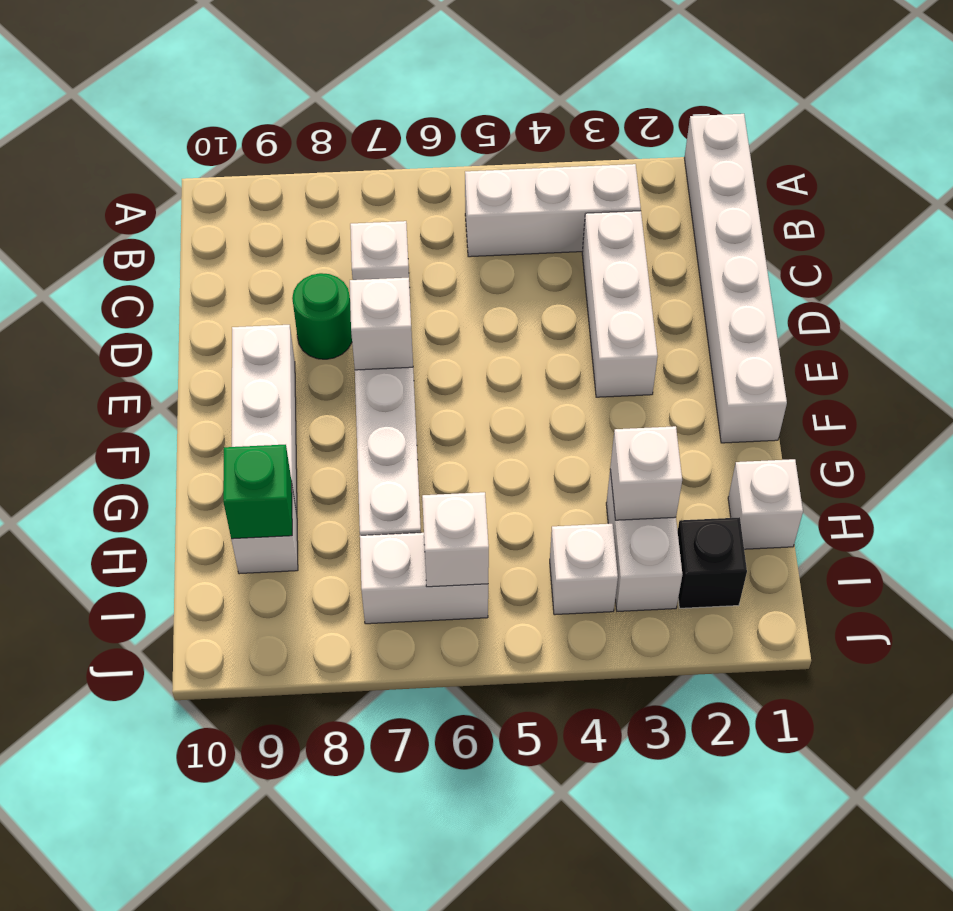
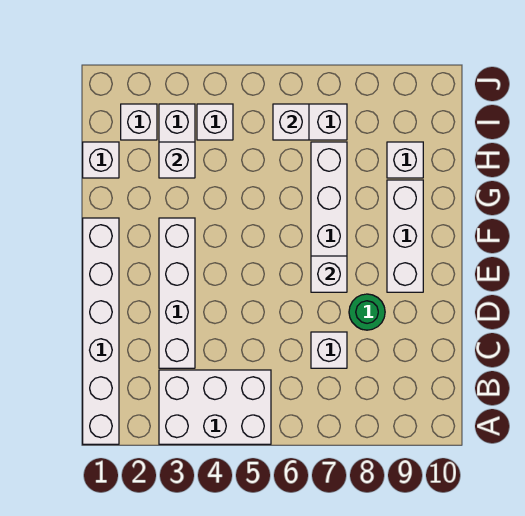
white brick B3:B5 level 1 -> white brick A3:B5 level 1
white brick C3:E3 level 1 -> white brick C3:F3 level 1
green brick H9 level 2 -> none
black brick I2 level 1 -> white brick I2 level 1

